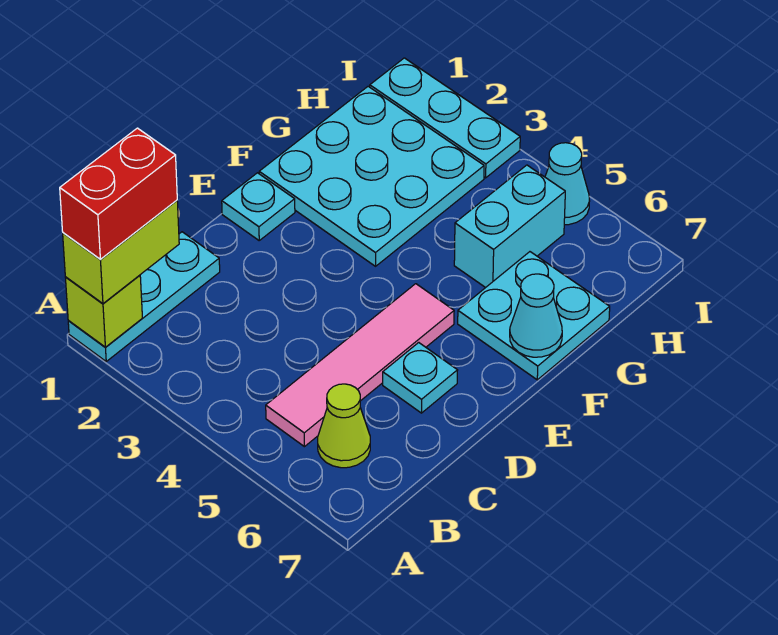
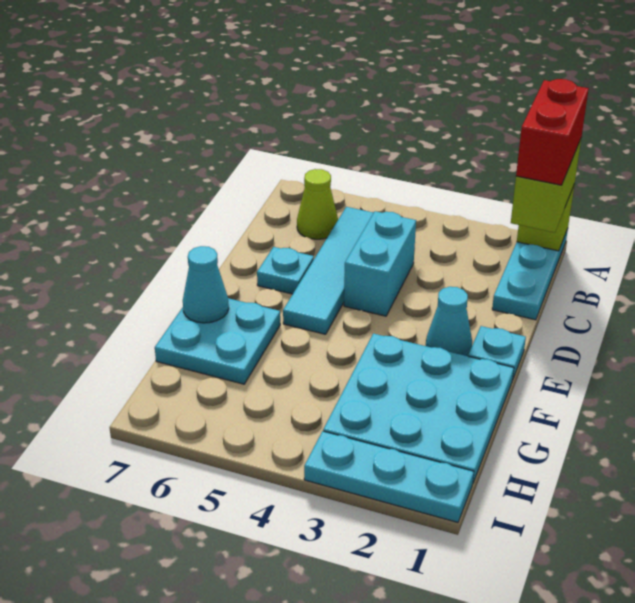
pink tile B5:E5 level 1 -> cyan tile B5:E5 level 1
cyan brick G5:H5 level 1 -> cyan brick C4:D4 level 1
cyan cone I5 level 1 -> cyan cone E2 level 1

